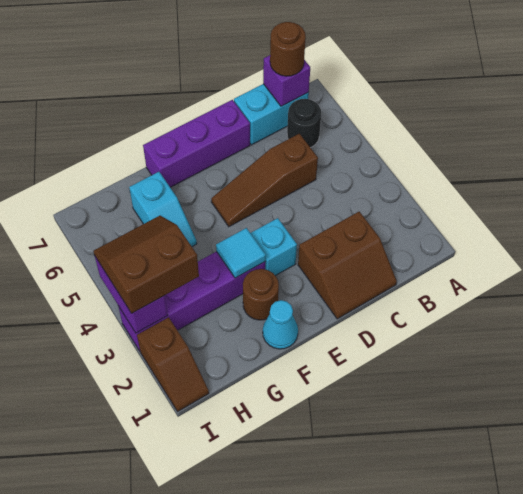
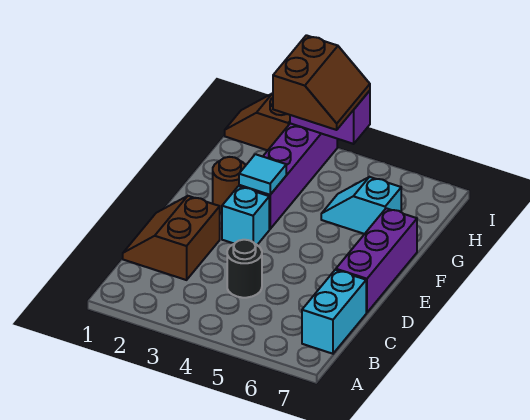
black round brick B6 level 1 -> black round brick C4 level 1
purple brick B7 level 2 -> none
brown round brick B7 level 3 -> none
brown slope C5:E5 level 1 top C -> none
cyan cone F1 level 1 -> none

